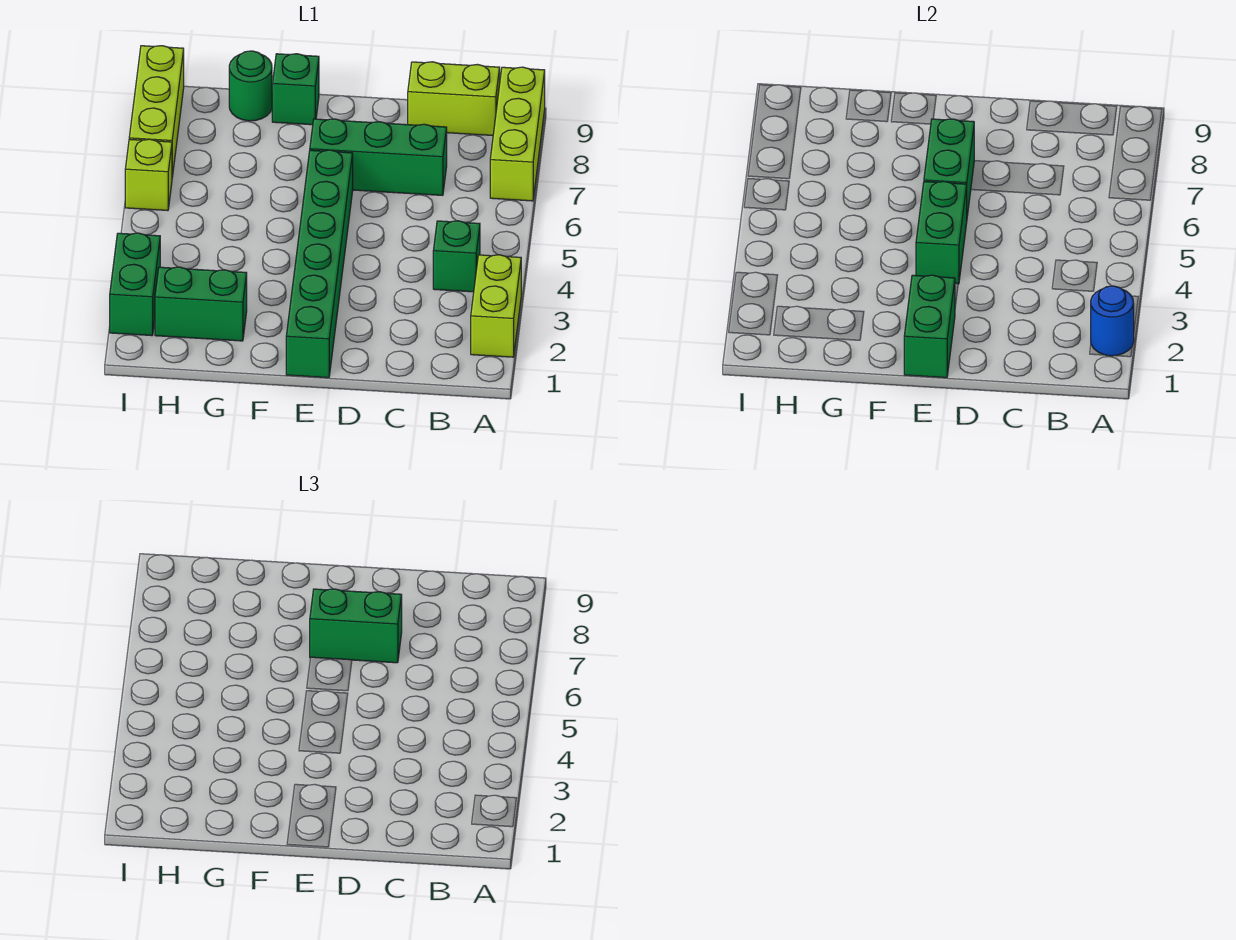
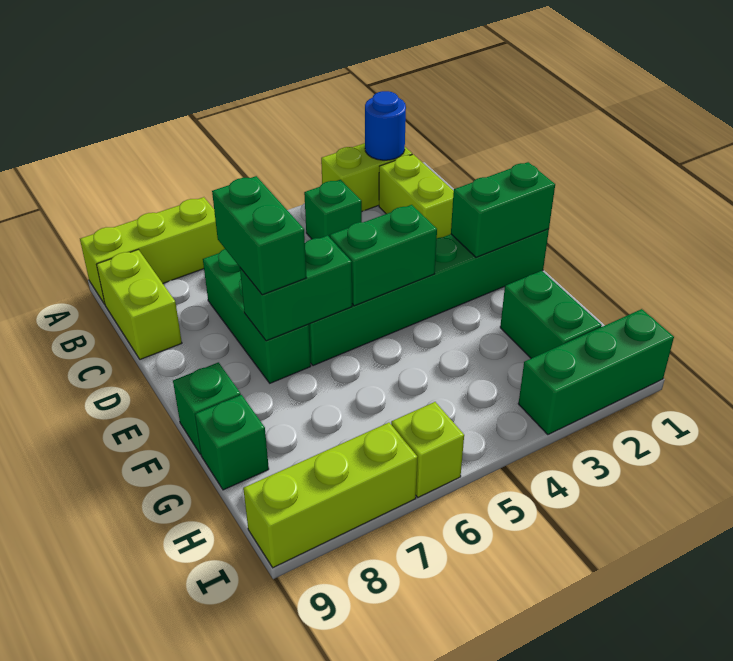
none -> lime brick B2:C2 level 1
green round brick G9 level 1 -> green brick G9 level 1
green brick I2:I3 level 1 -> green brick I1:I3 level 1

